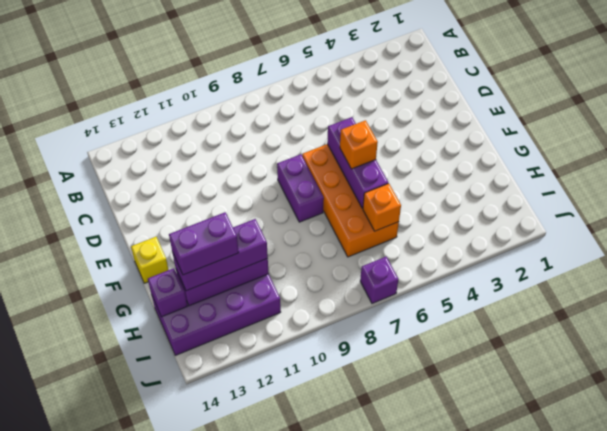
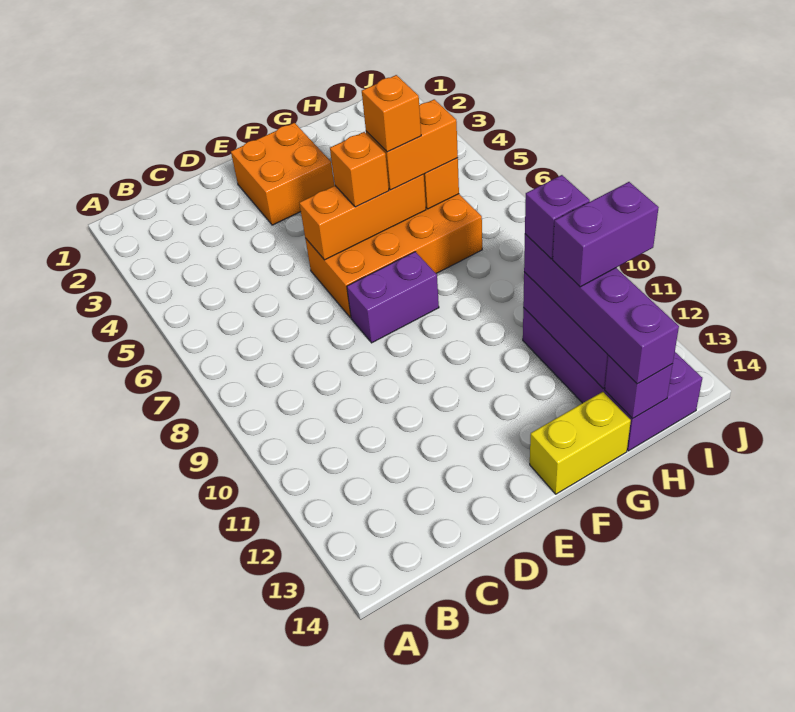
none -> orange brick E2:F3 level 1
purple brick E6:G6 level 2 -> orange brick E6:G6 level 2
yellow brick F14 level 1 -> yellow brick F14:G14 level 1
none -> orange brick G6:H6 level 3
none -> orange brick G6 level 4
purple brick H11:H13 level 3 -> purple brick H11:H14 level 3
purple brick H12:H13 level 4 -> purple brick H12:I12 level 4
purple brick J7 level 1 -> purple brick H11 level 4

